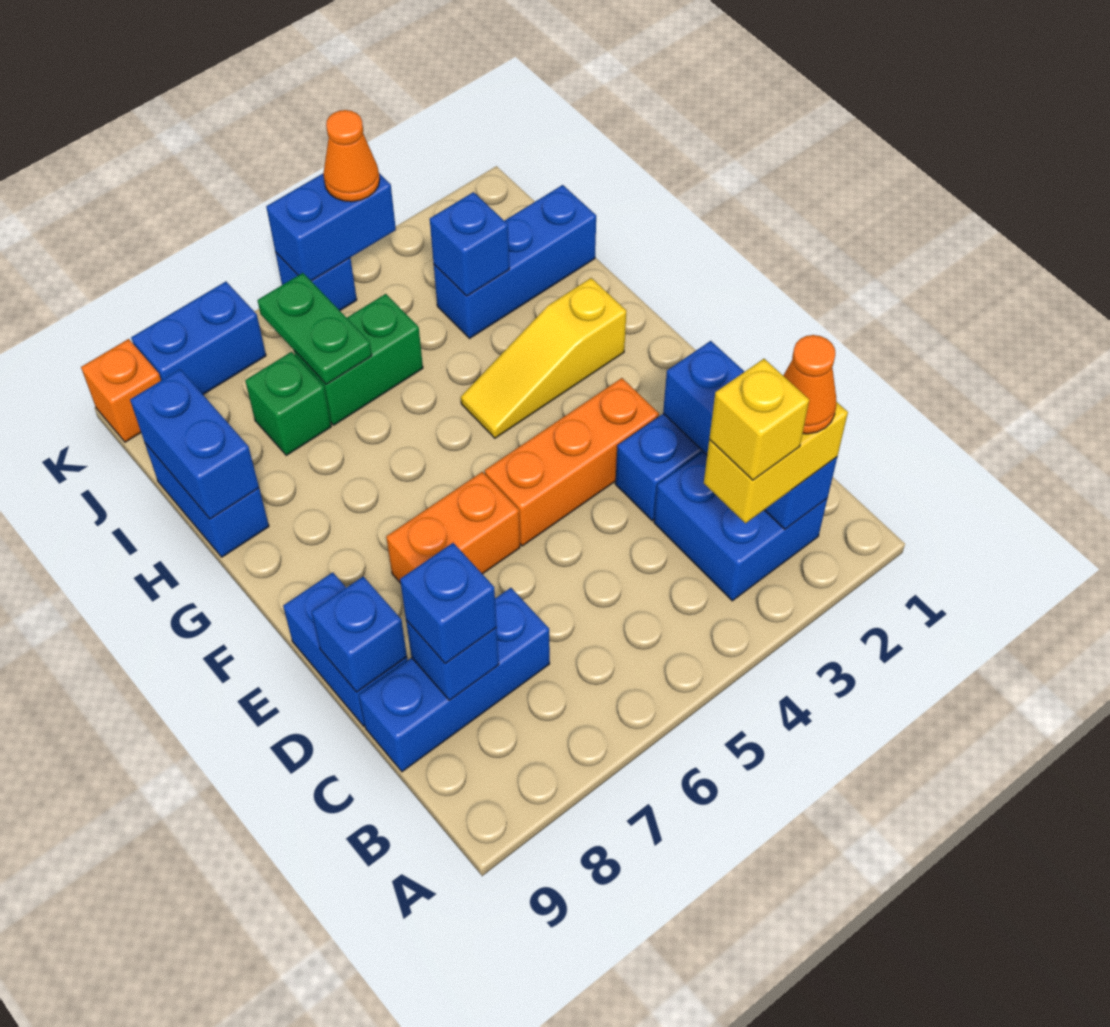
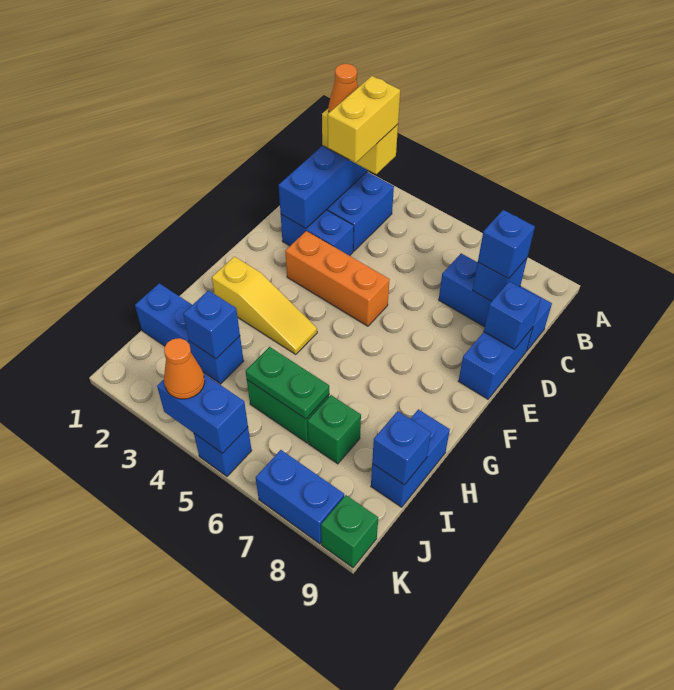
yellow brick B3 level 4 -> yellow brick B3:C3 level 4
orange brick E6:E7 level 1 -> none
blue brick H9:I9 level 2 -> blue brick I9 level 2
green plate I6:J6 level 2 -> green plate I5:I6 level 2
orange brick K9 level 1 -> green brick K9 level 1

